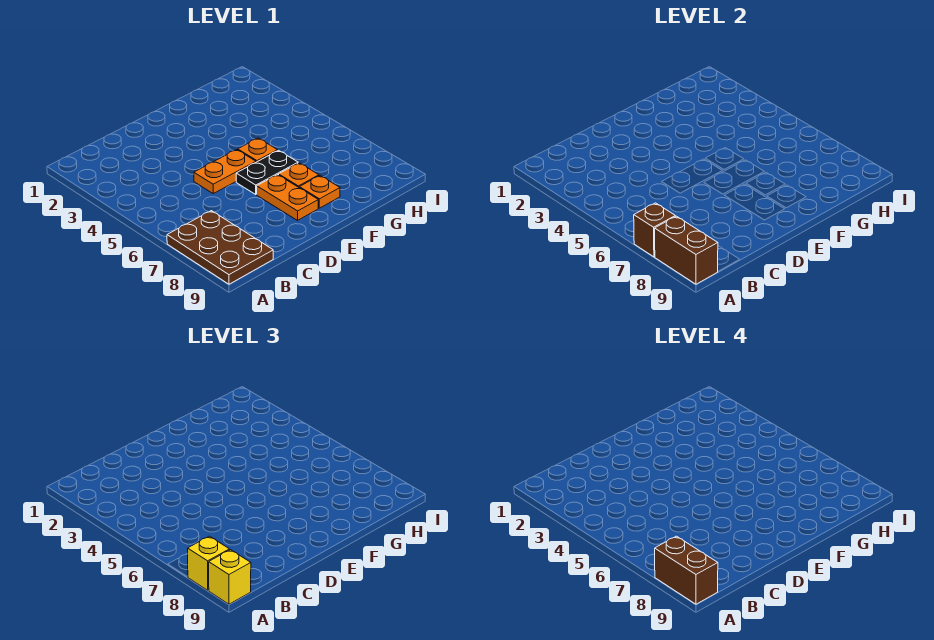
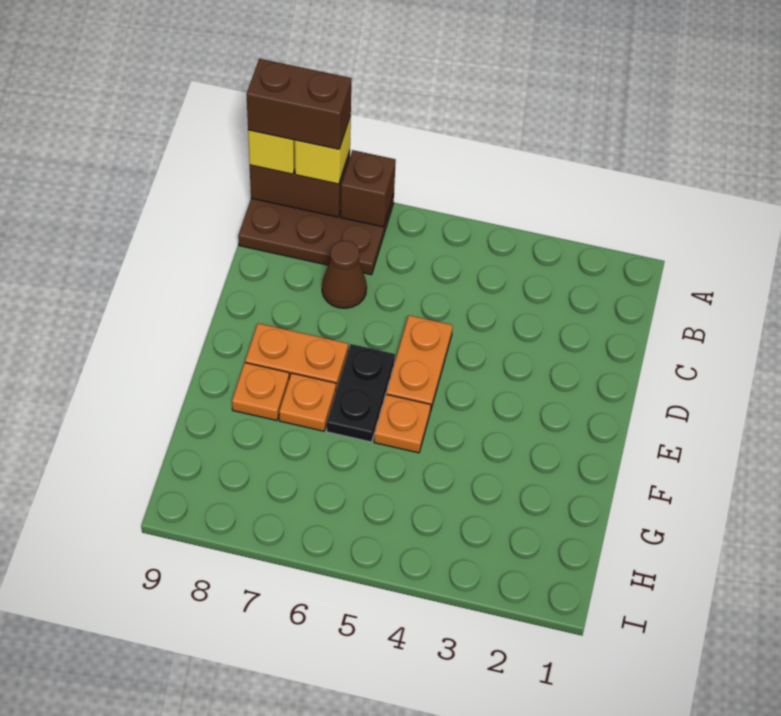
none -> brown cone C7 level 1

